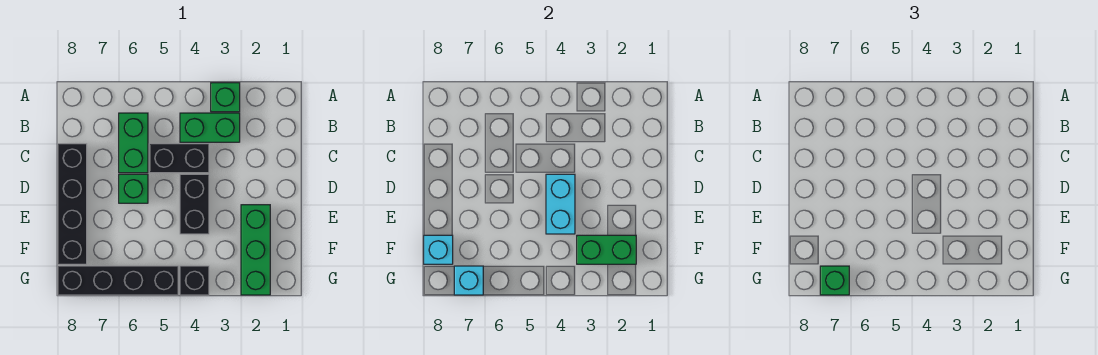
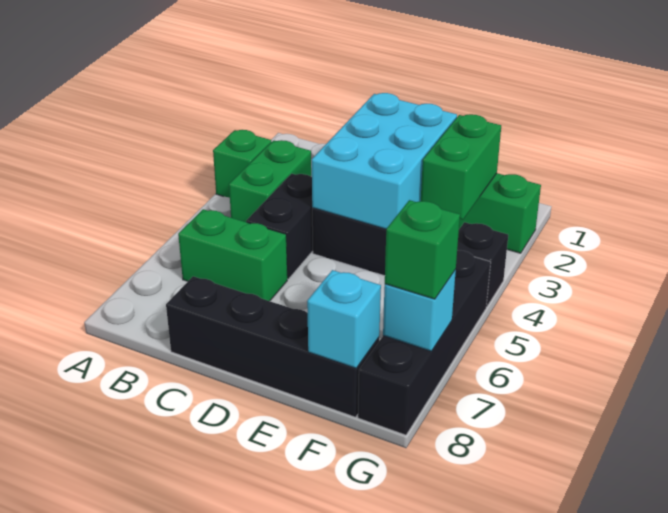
cyan brick D4:E4 level 2 -> cyan brick D2:E4 level 2
green brick D6 level 1 -> none

